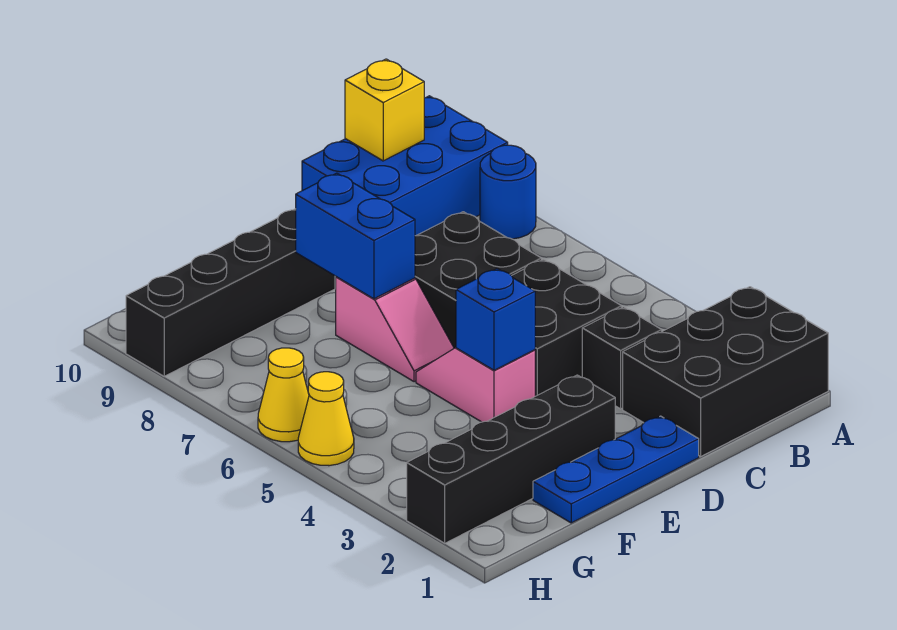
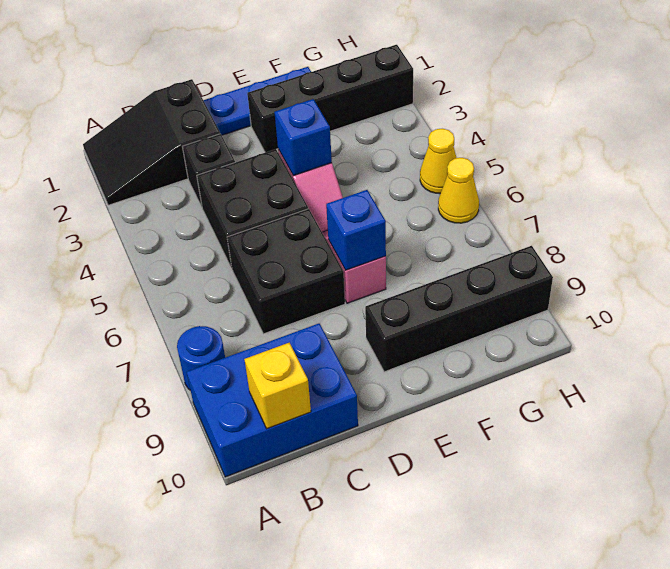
black brick A1:C2 level 1 -> black slope A1:C2 level 1 top C
blue brick E7:E8 level 2 -> blue brick E7 level 2

